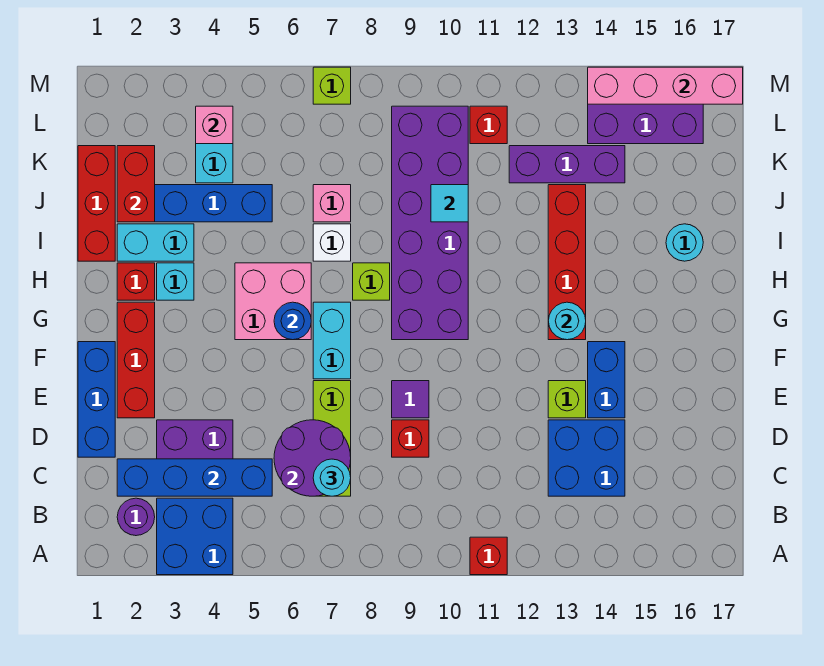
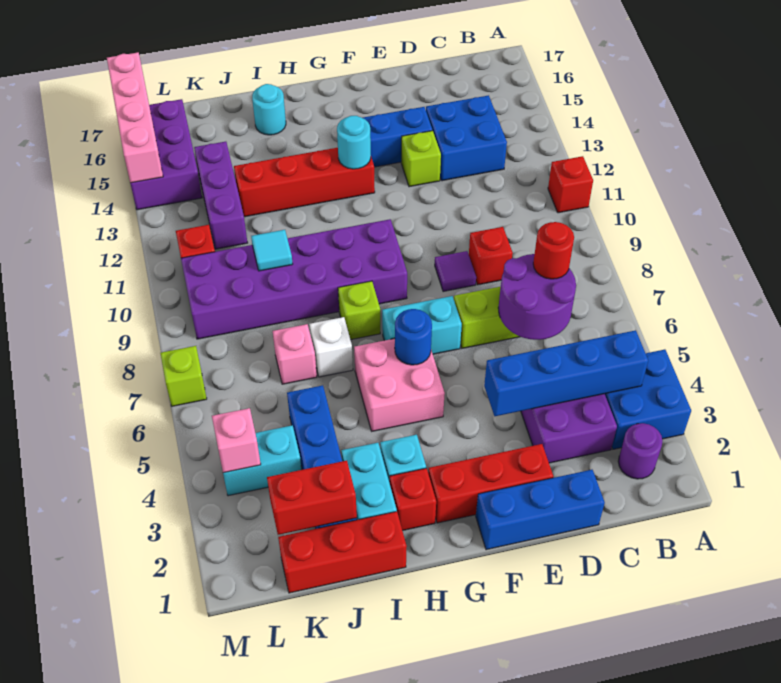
blue brick C2:C5 level 2 -> blue brick B4:E4 level 2
cyan round brick C7 level 3 -> red round brick C7 level 3

